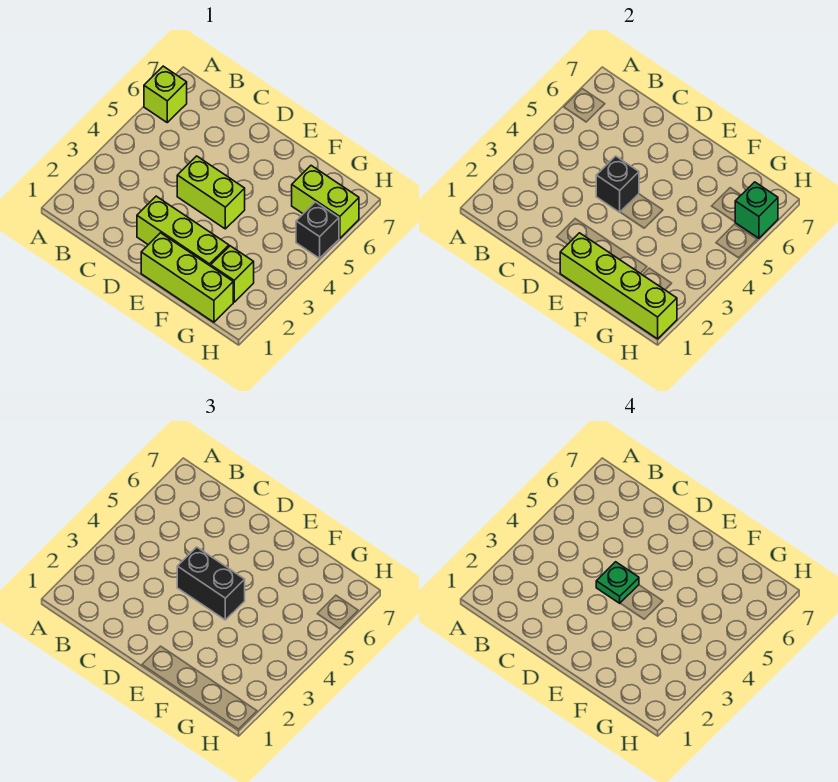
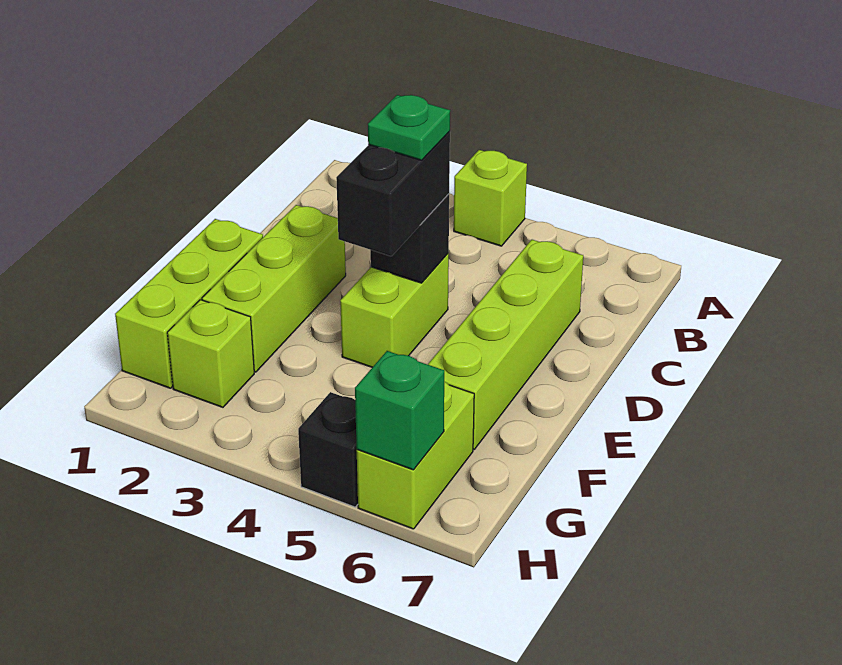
lime brick A6 level 1 -> lime brick A4 level 1
lime brick E1:H1 level 2 -> lime brick C6:F6 level 1

